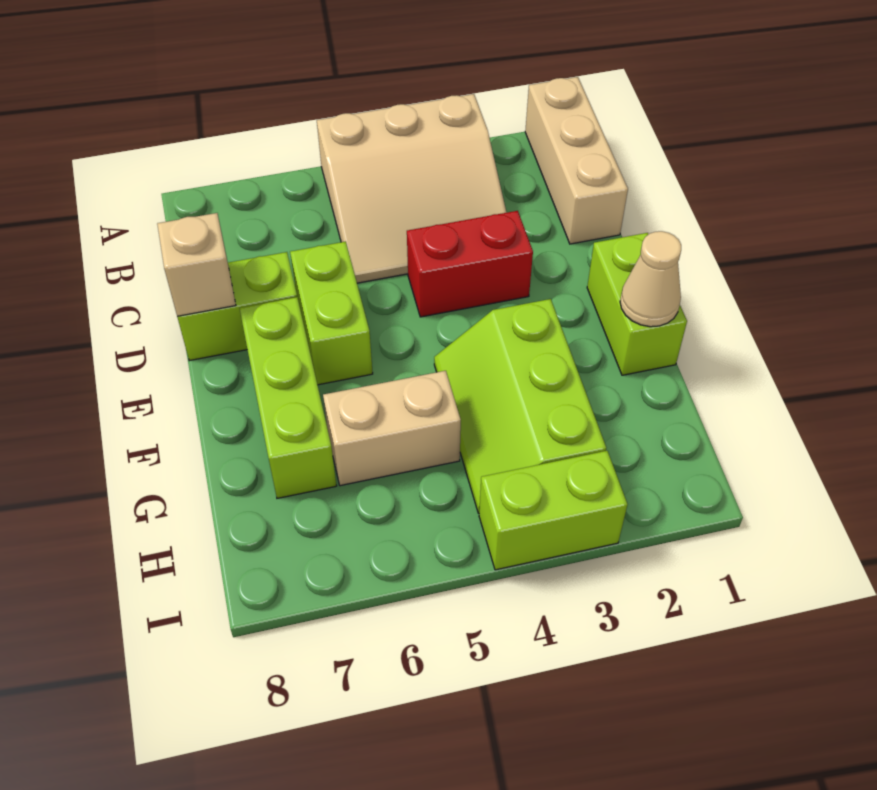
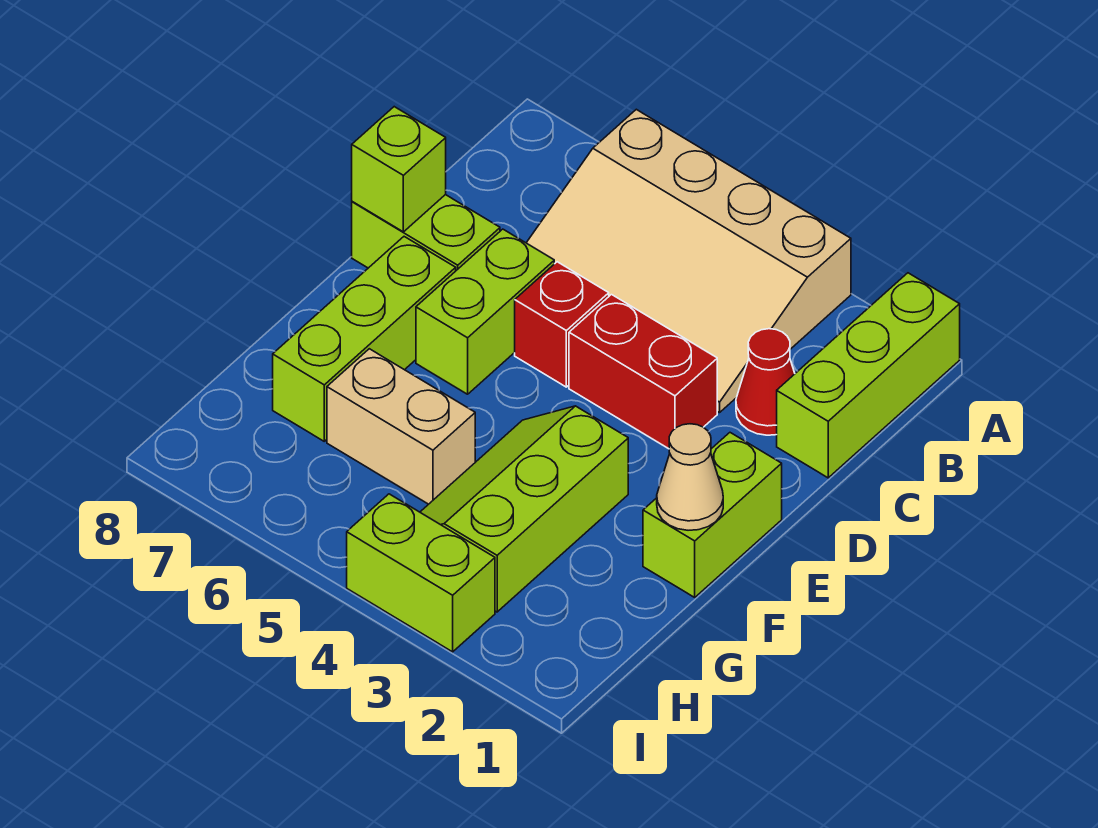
tan brick A1:C1 level 1 -> lime brick A1:C1 level 1
tan slope A3:C5 level 1 top A -> tan slope A3:C6 level 1 top A
none -> red cone C2 level 1
none -> red brick D5 level 1
tan brick D8 level 2 -> lime brick D8 level 2

